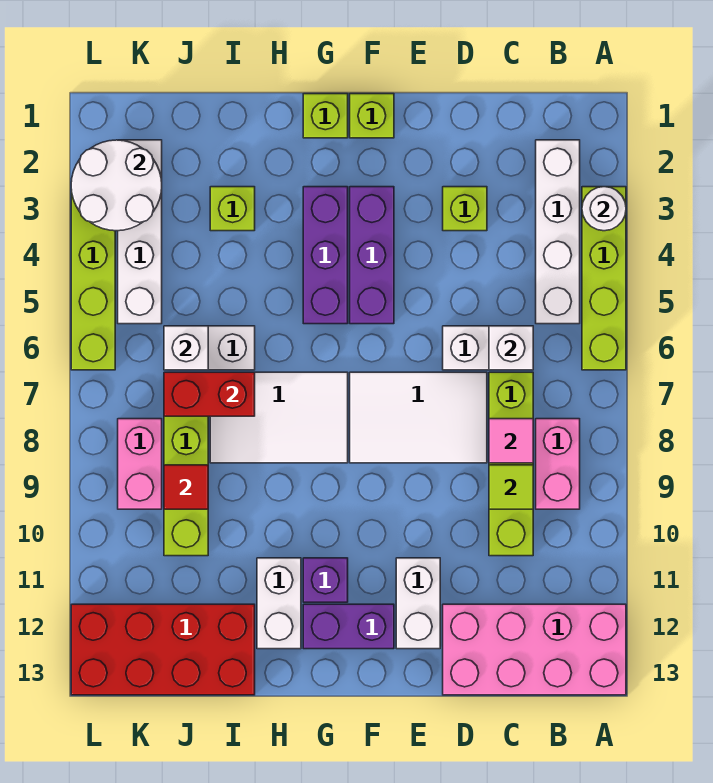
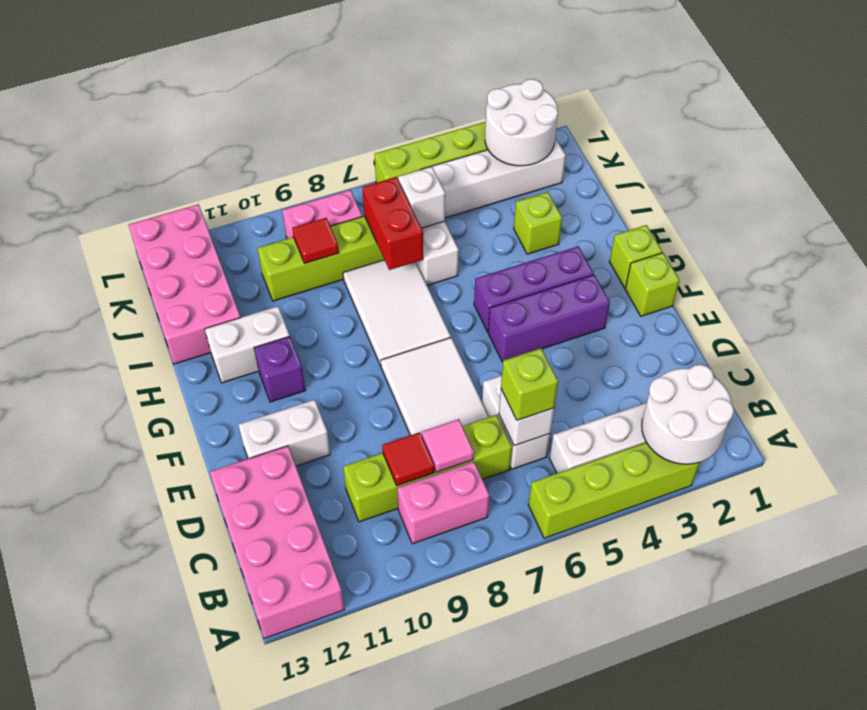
white round brick A3 level 2 -> white round brick A2:B3 level 2
lime tile C9 level 2 -> red tile C9 level 2
lime brick D3 level 1 -> lime brick C6 level 3
purple brick F12:G12 level 1 -> none
red brick I12:L13 level 1 -> pink brick I12:L13 level 1

